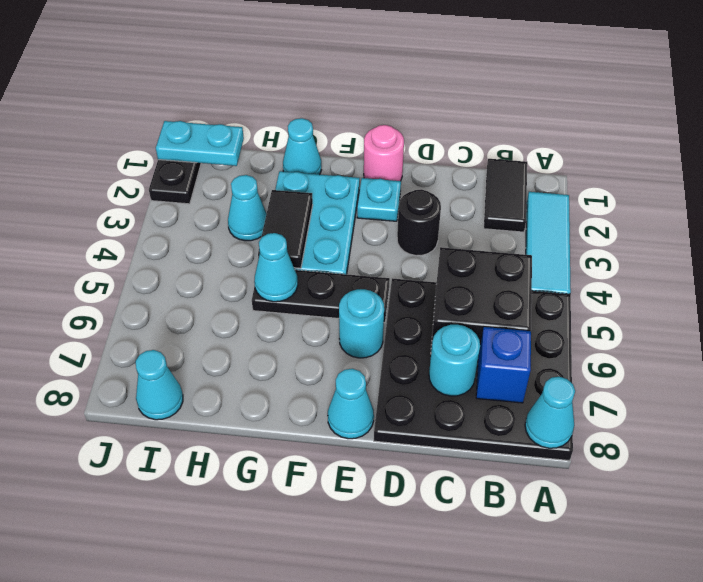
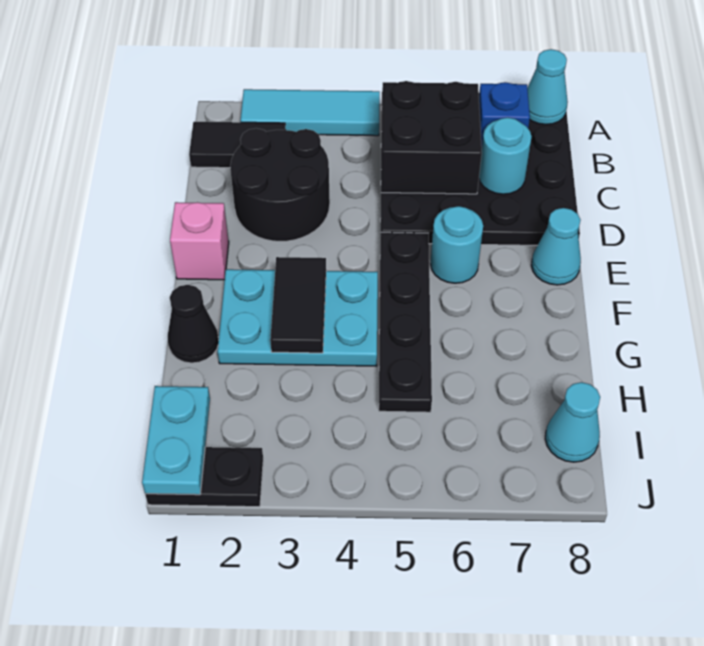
black round brick D3 level 1 -> black round brick C2:D3 level 1
pink round brick E1 level 1 -> pink brick E1 level 1
cyan plate E2 level 1 -> none
black plate E5:G5 level 1 -> black plate E5:H5 level 1
cyan cone G1 level 1 -> black cone G1 level 1
black tile G3:G4 level 2 -> black tile F3:G3 level 2
cyan cone G5 level 2 -> none
cyan cone H3 level 1 -> none

